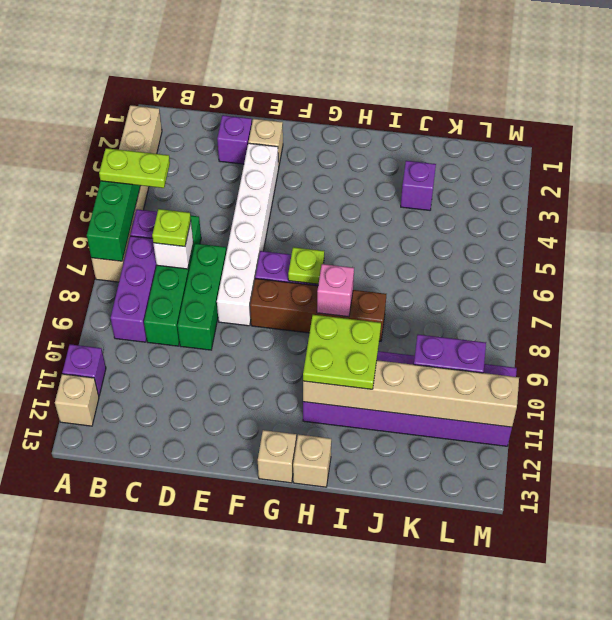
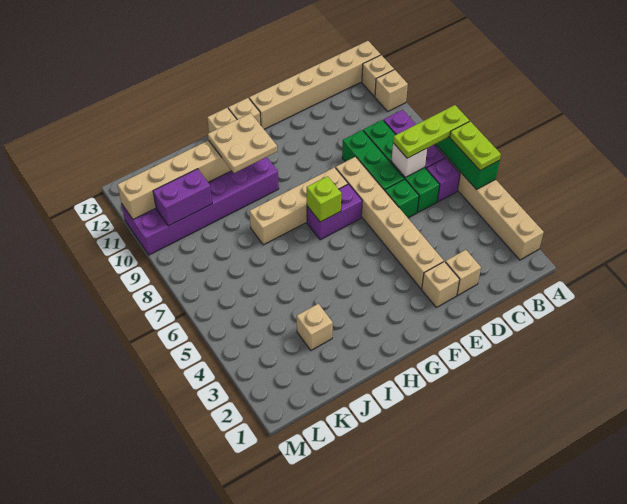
lime plate A5:B5 level 3 -> lime plate A5:A6 level 3
purple brick A11 level 1 -> tan brick A11 level 1
none -> tan brick A13:F13 level 1
lime plate C7 level 3 -> lime plate A7:C7 level 3
purple brick D2 level 1 -> tan brick D2 level 1
none -> green brick D6 level 1
white brick E3:E8 level 1 -> tan brick E3:E8 level 1
brown brick F8:I8 level 1 -> tan brick F8:I8 level 1
lime plate G7 level 2 -> lime brick G7 level 2
pink brick H8 level 2 -> none
lime plate H10:I11 level 3 -> tan plate H10:I11 level 3
purple brick J3 level 1 -> tan brick J3 level 1

